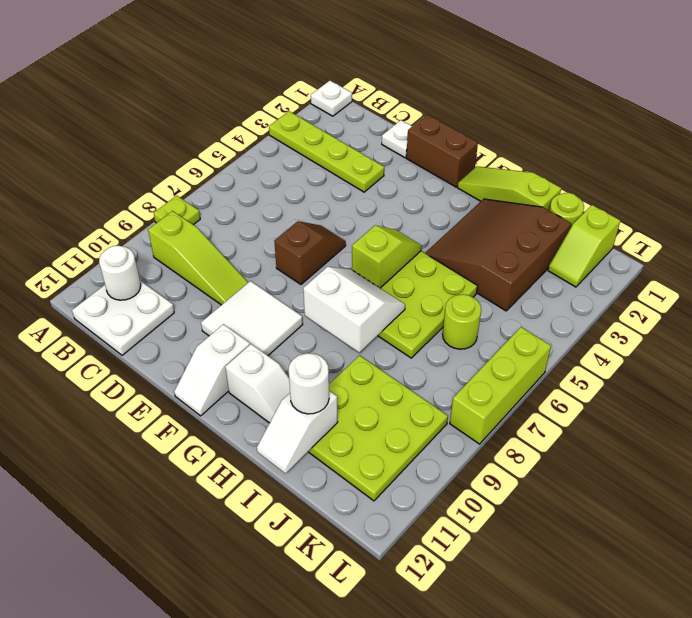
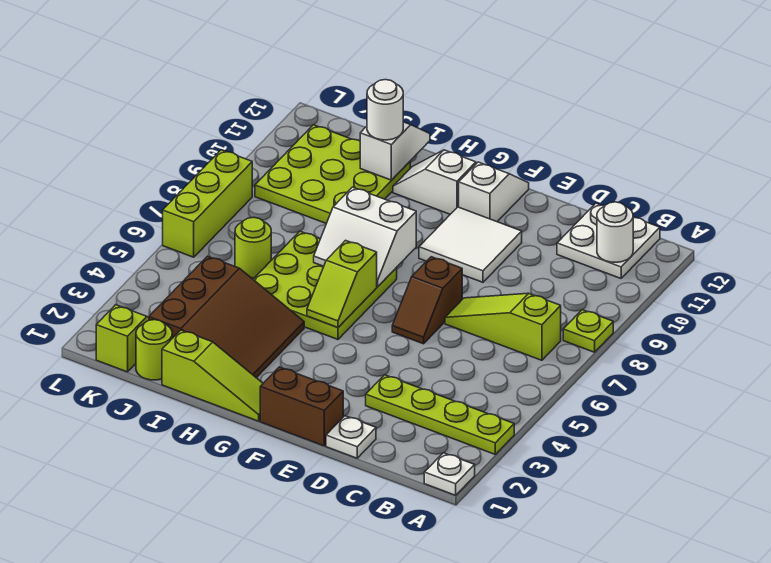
lime slope B9:D9 level 1 top B -> lime slope B7:D7 level 1 top B

